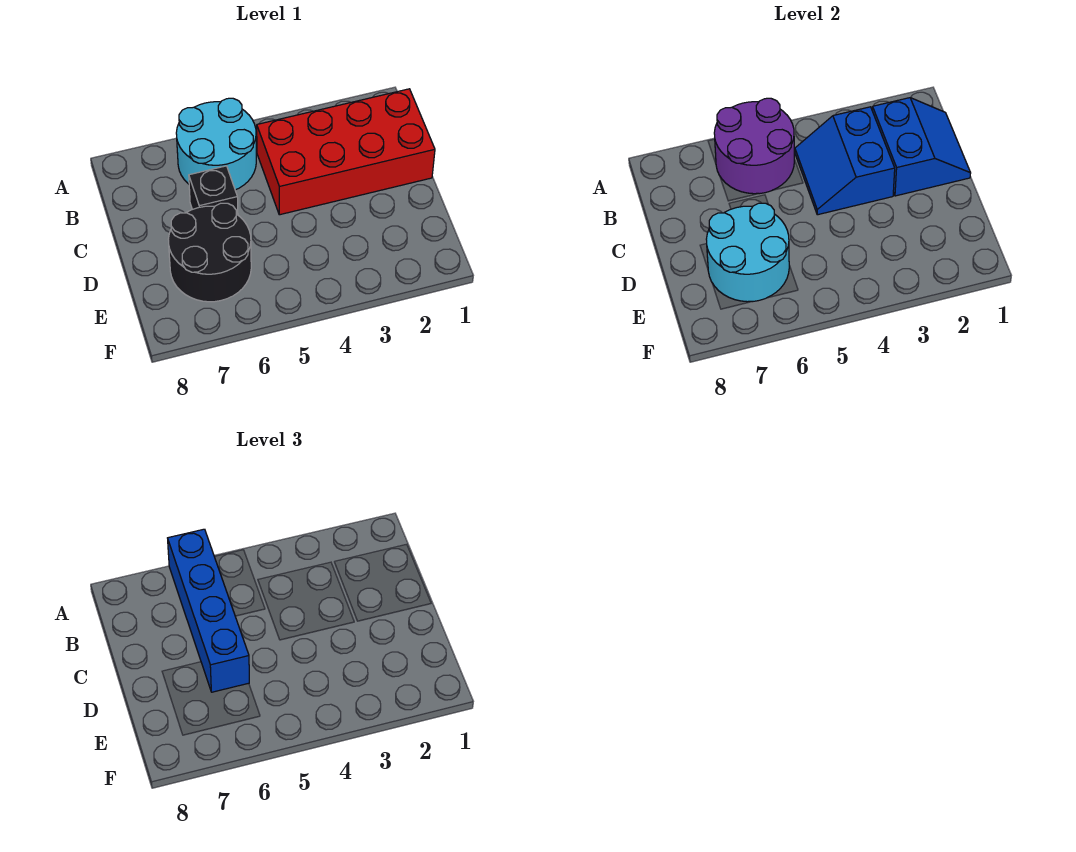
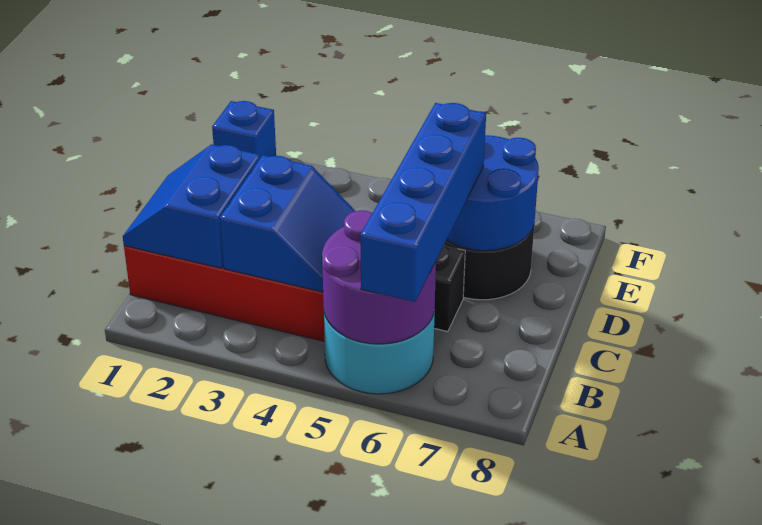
cyan round brick D6:E7 level 2 -> blue round brick D6:E7 level 2
none -> blue brick F1 level 1

